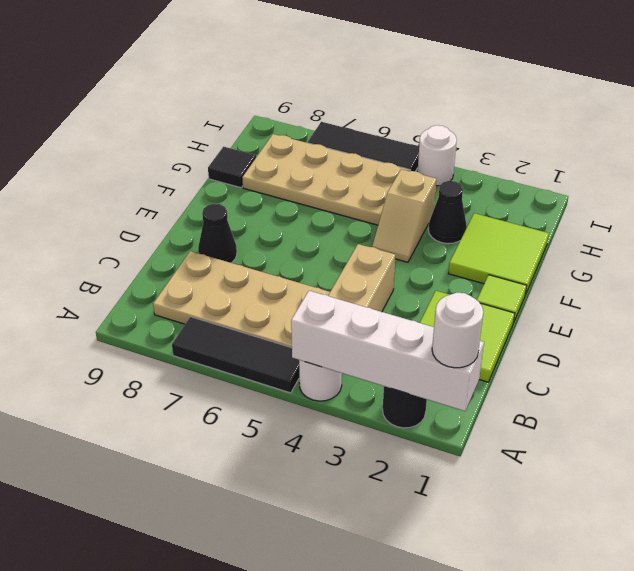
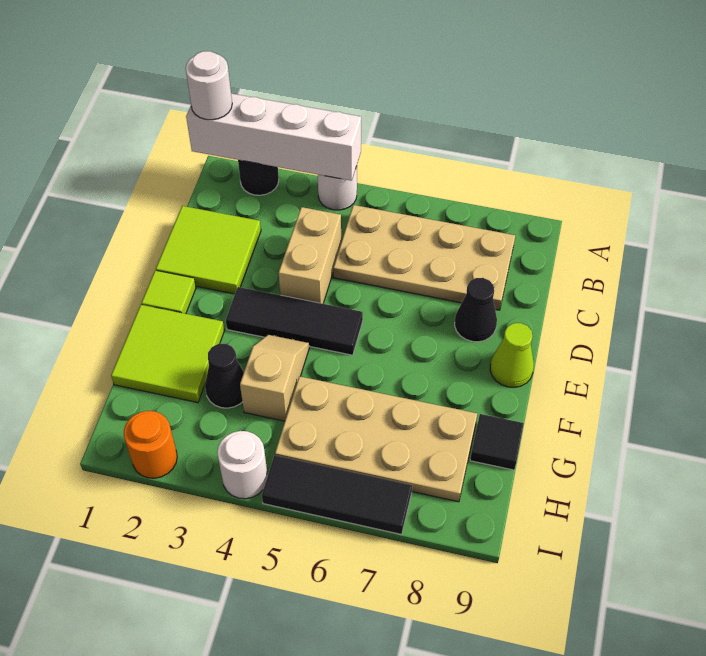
black tile A5:A7 level 1 -> black tile E3:E5 level 1
none -> lime cone E9 level 1
none -> orange round brick I2 level 1

